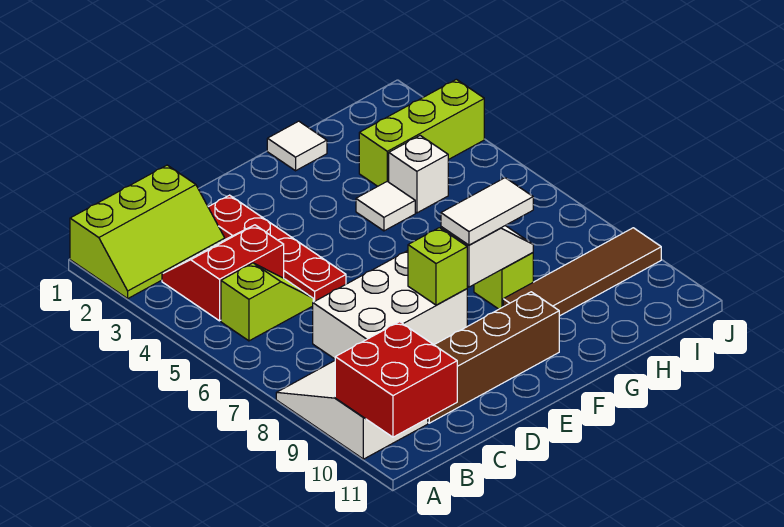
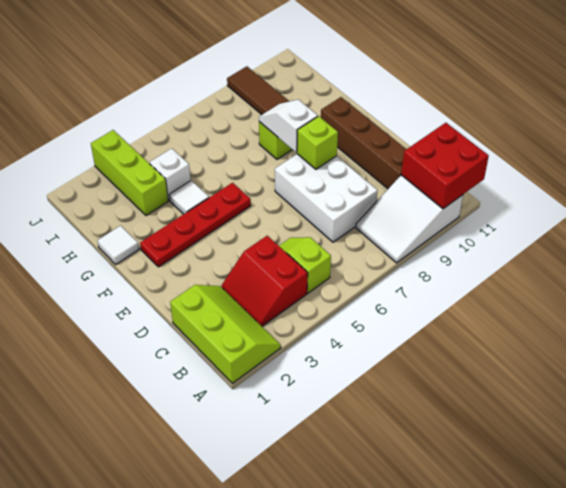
red plate D2:D5 level 1 -> red plate F2:F5 level 1
white tile F8:G8 level 3 -> none

